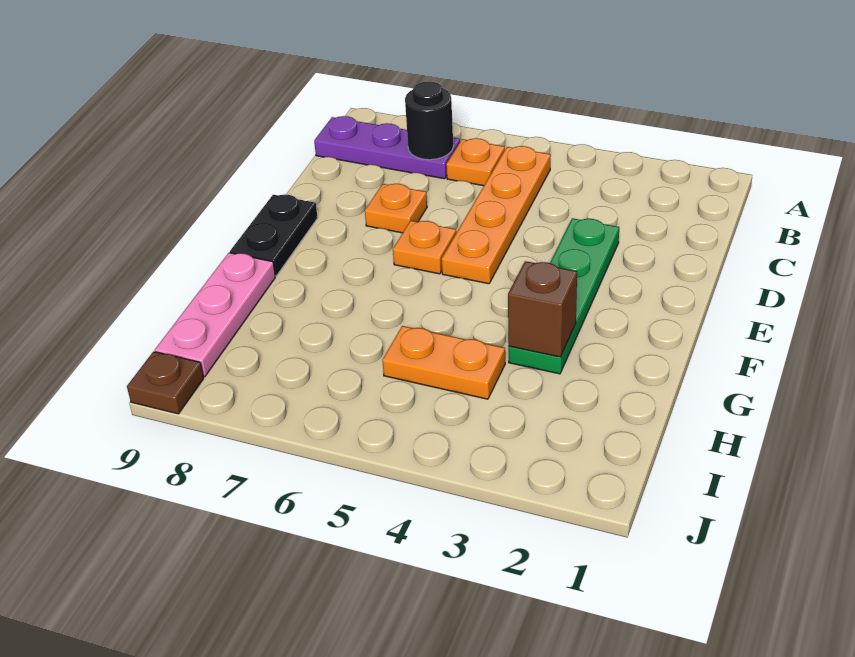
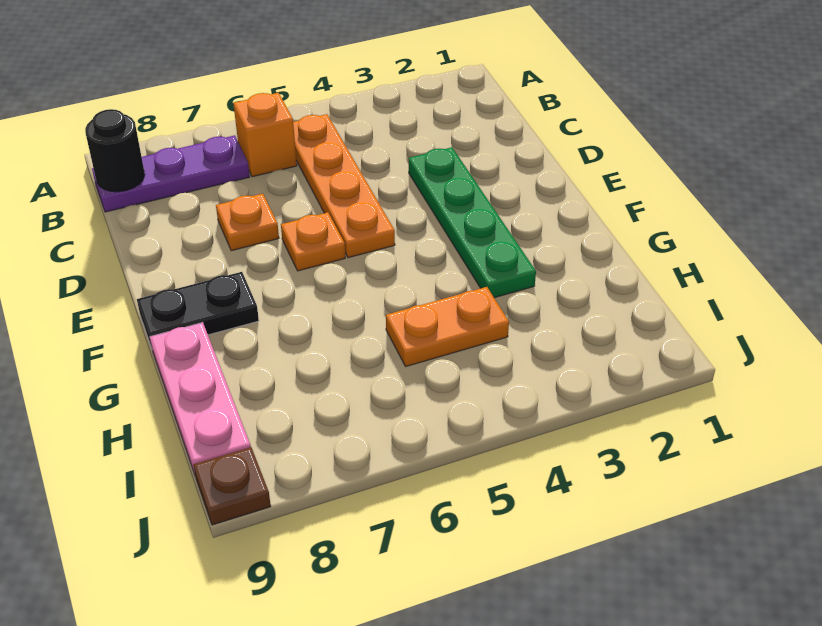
orange plate B6 level 1 -> orange brick B6 level 1
black round brick B7 level 2 -> black round brick B9 level 2
black plate E9:F9 level 1 -> black plate F8:F9 level 1
brown brick G3 level 2 -> none

